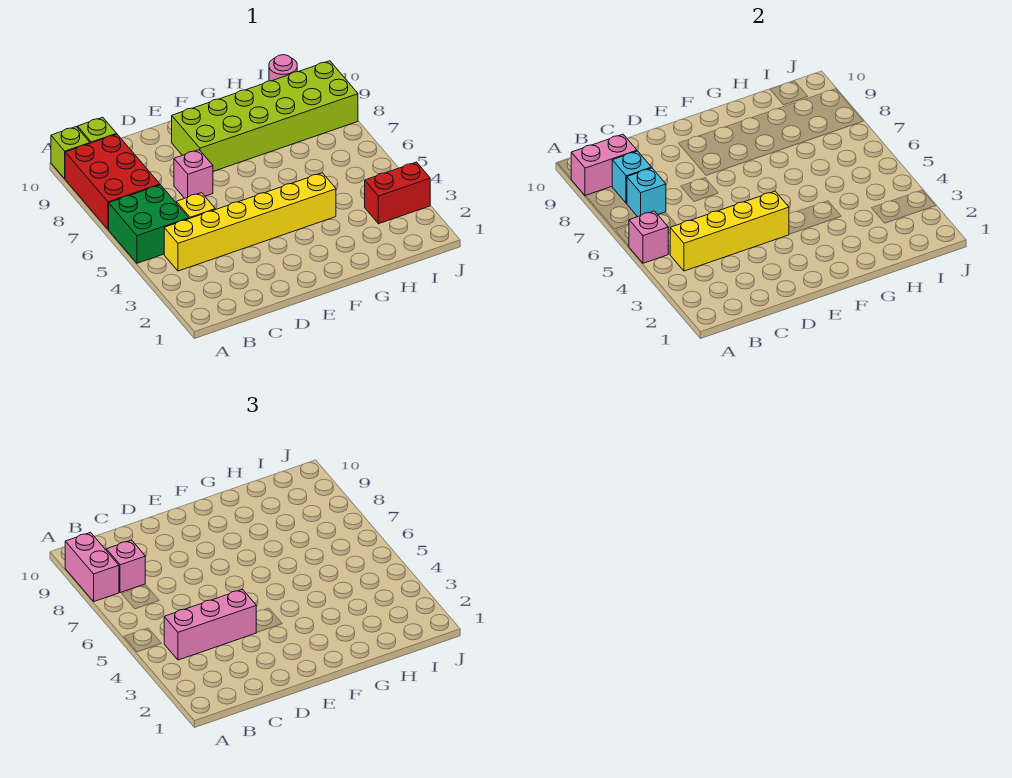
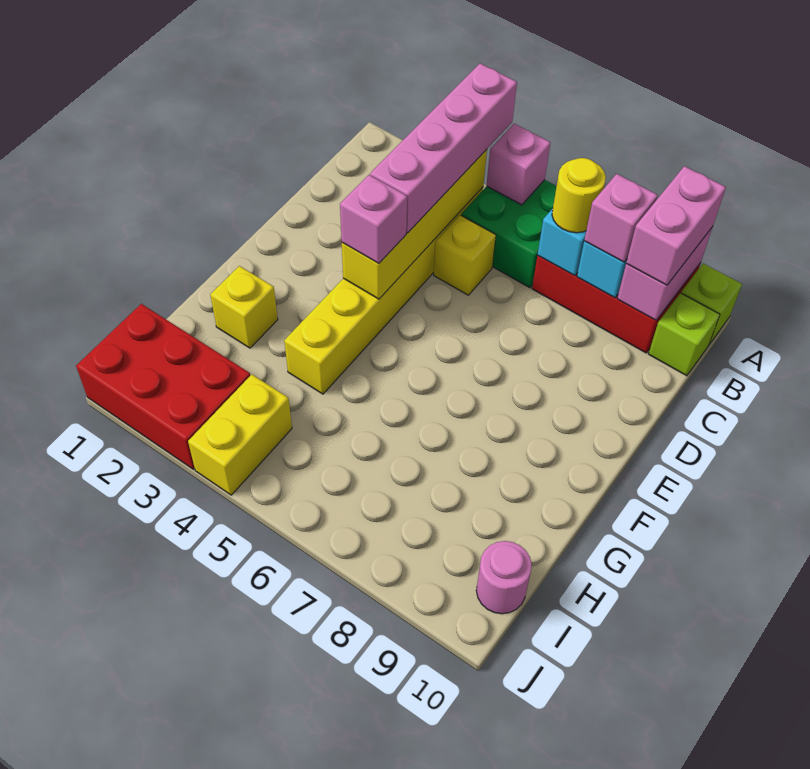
pink brick A8:A9 level 3 -> pink brick A9:B9 level 3
pink brick B4:D4 level 3 -> pink brick A4:D4 level 3
none -> yellow round brick B7 level 3
pink brick D7 level 1 -> pink brick E4 level 3
lime brick E8:J9 level 1 -> none
none -> yellow brick G2 level 1
red brick I3:J3 level 1 -> red brick I1:J3 level 1
none -> yellow brick I4:J4 level 1

